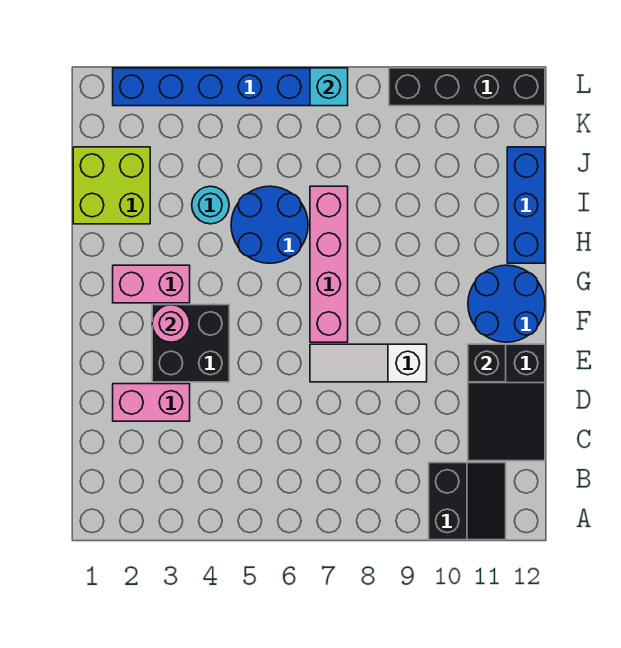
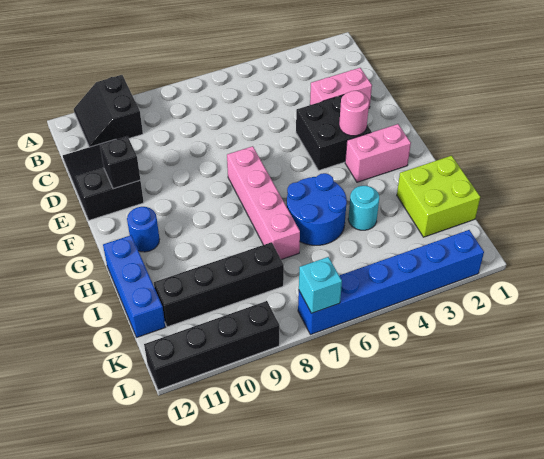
white slope E7:E9 level 1 top 9 -> none
blue round brick F11:G12 level 1 -> blue round brick G11 level 1
none -> black brick J8:J11 level 1

